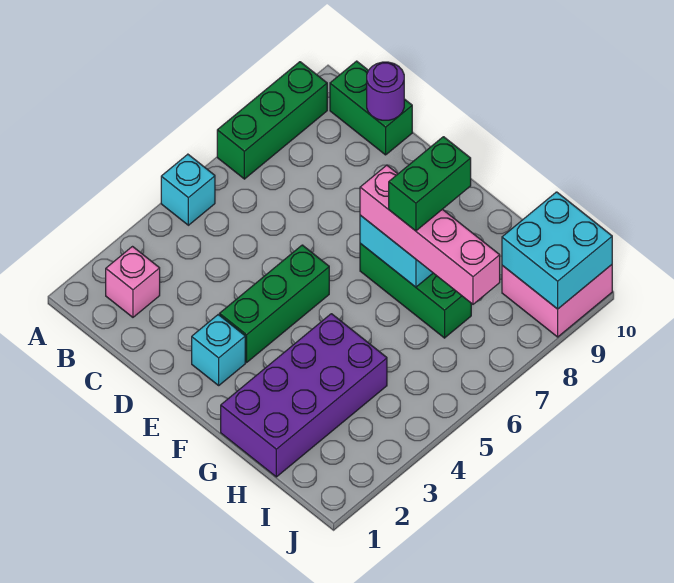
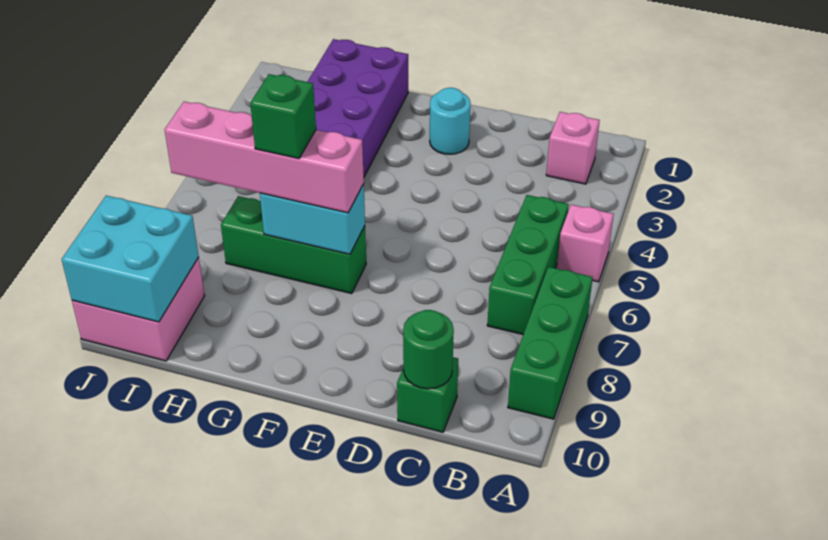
cyan brick A5 level 1 -> pink brick A5 level 1
green brick B10:C10 level 1 -> green brick C10 level 1
purple round brick C10 level 2 -> green round brick C10 level 2
cyan brick E2 level 1 -> cyan round brick E2 level 1
green brick E3:E5 level 1 -> green brick B5:B7 level 1
green brick G7:G8 level 4 -> green brick G7 level 4

